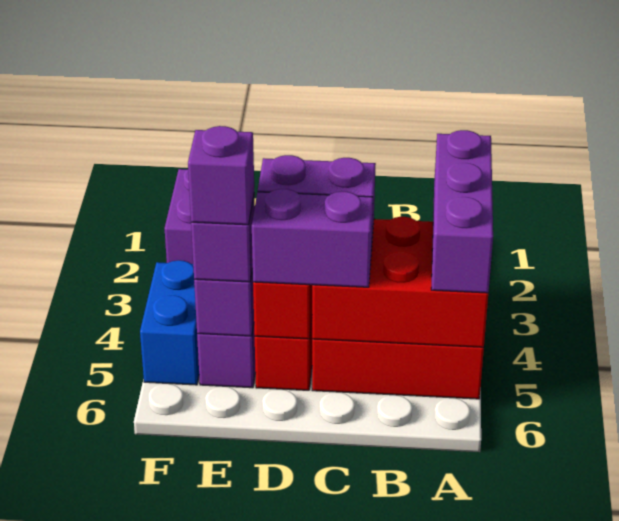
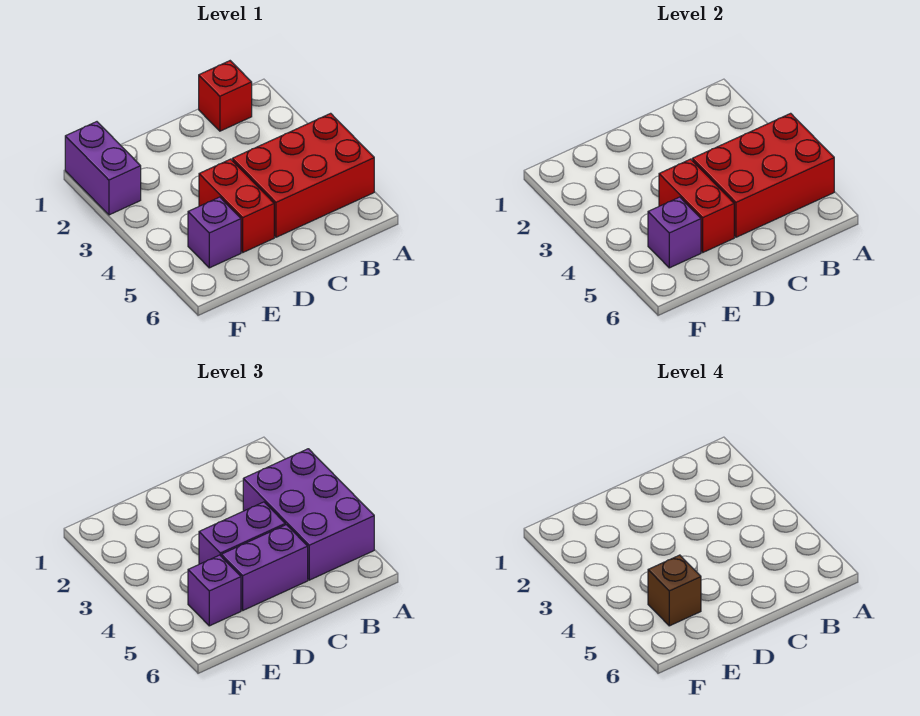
purple brick A3:A5 level 3 -> purple brick A3:B5 level 3
none -> red brick B1 level 1
purple brick E5 level 4 -> brown brick E5 level 4
blue brick F4:F5 level 1 -> none

